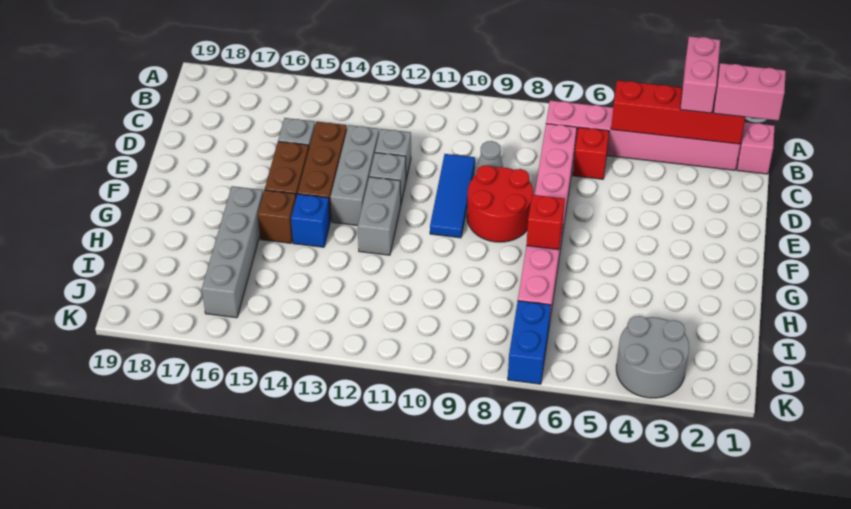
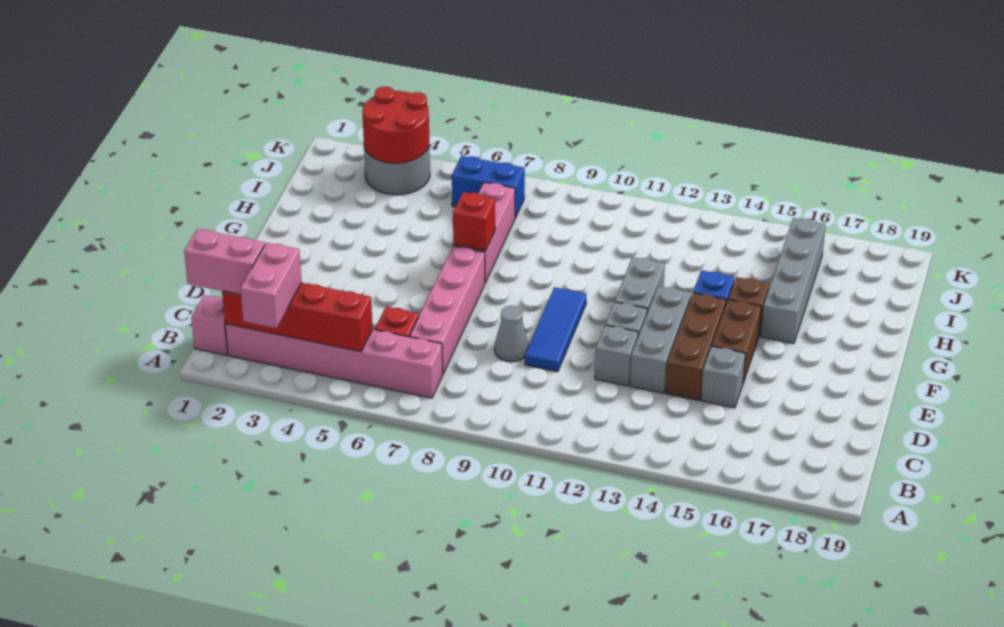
red round brick E8:F9 level 1 -> red round brick J3:K4 level 2
blue brick J7:K7 level 1 -> blue brick J6:J7 level 1

